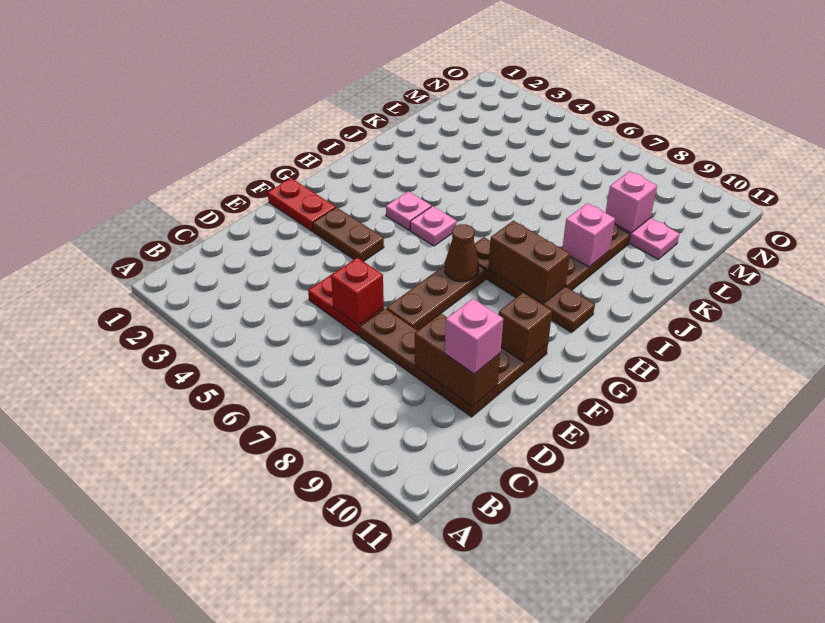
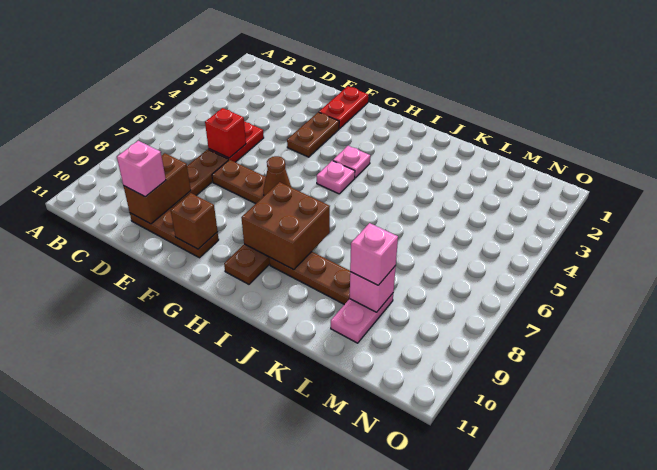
brown brick H8:H9 level 2 -> brown brick H8:I9 level 2
pink brick J9 level 2 -> pink brick L9 level 3

